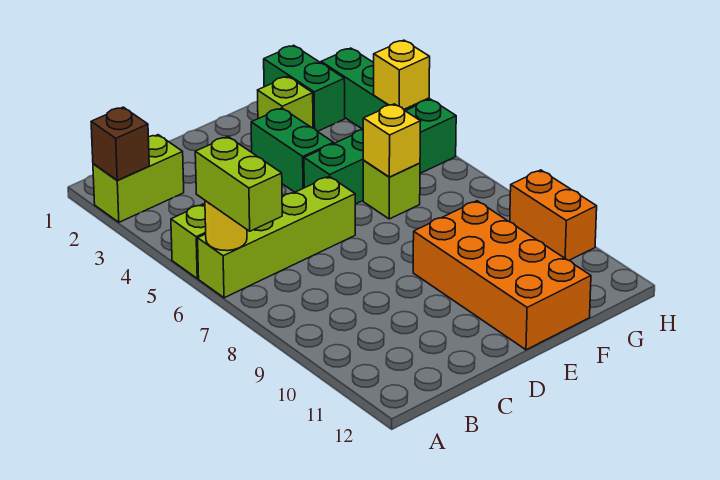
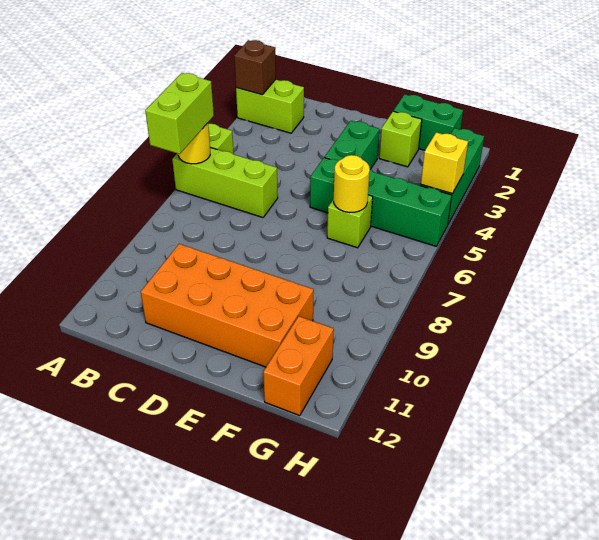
lime brick A6:D6 level 1 -> lime brick A6:C6 level 1
orange brick E9:F12 level 1 -> orange brick C10:F11 level 1
yellow brick F6 level 2 -> yellow round brick F6 level 2
green brick G1:G2 level 1 -> green brick F1:G1 level 1
orange brick H9:H10 level 1 -> orange brick G11:G12 level 1

